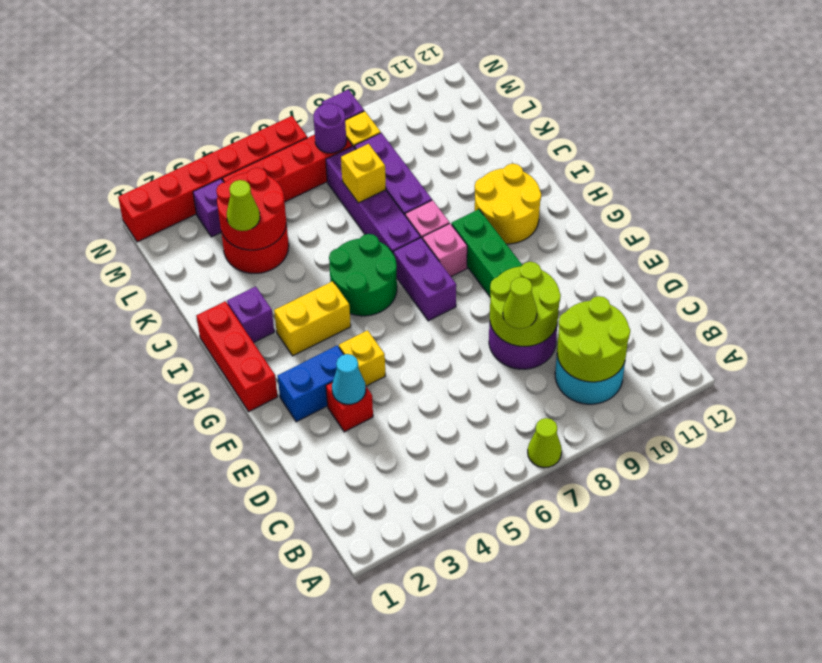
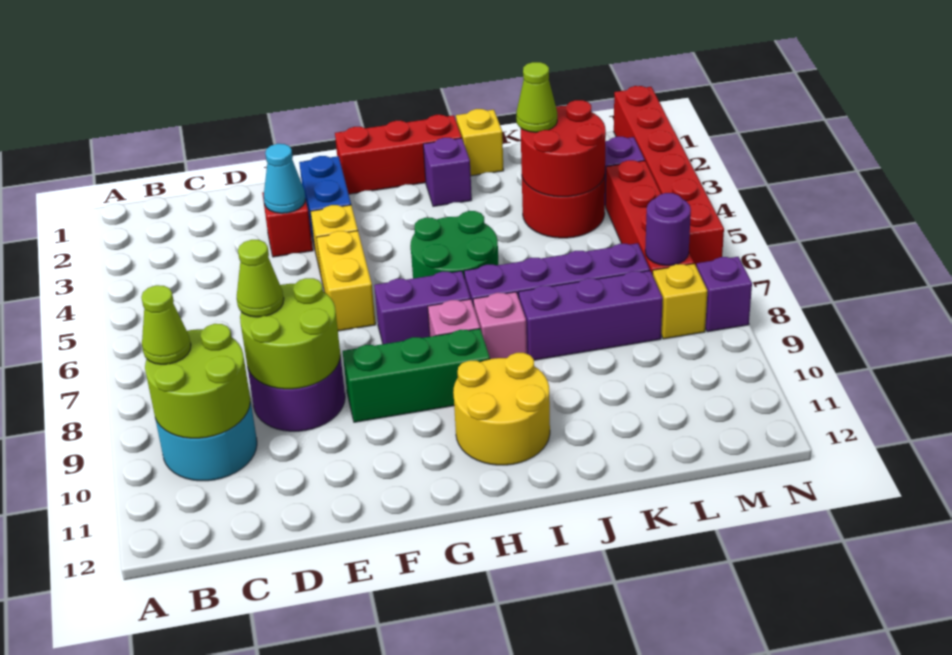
lime cone A7 level 1 -> lime cone B9 level 3
yellow brick H3:H4 level 1 -> yellow brick F5:F6 level 1
yellow brick K7 level 2 -> yellow brick J1 level 1

